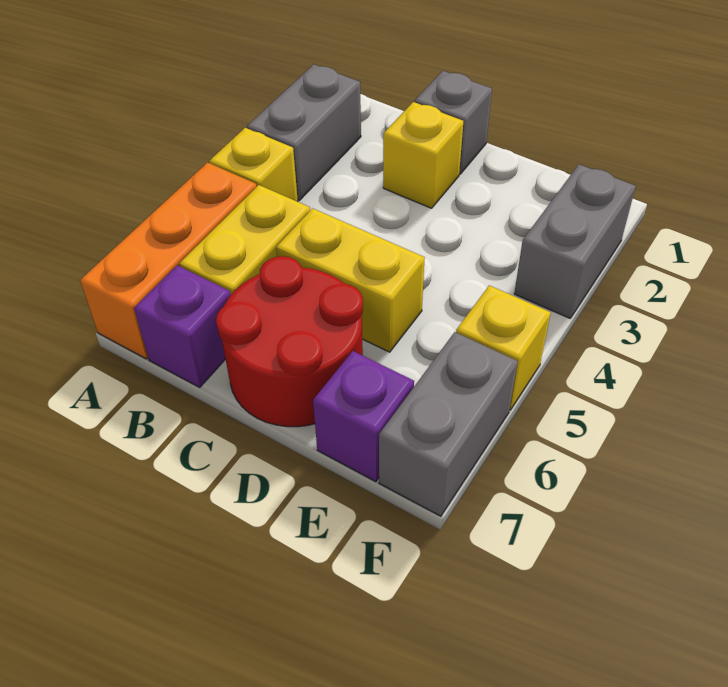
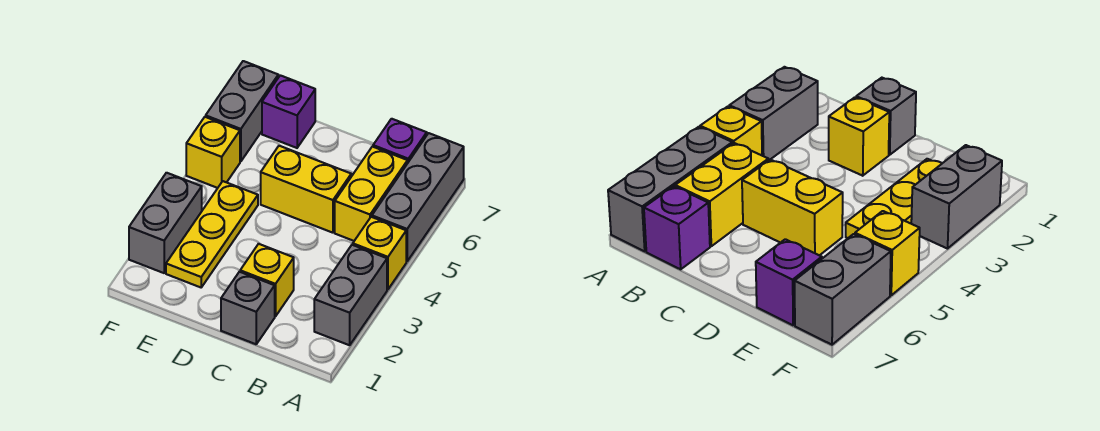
orange brick A5:A7 level 1 -> grey brick A5:A7 level 1
red round brick C6:D7 level 1 -> none
none -> yellow plate E2:E4 level 1

